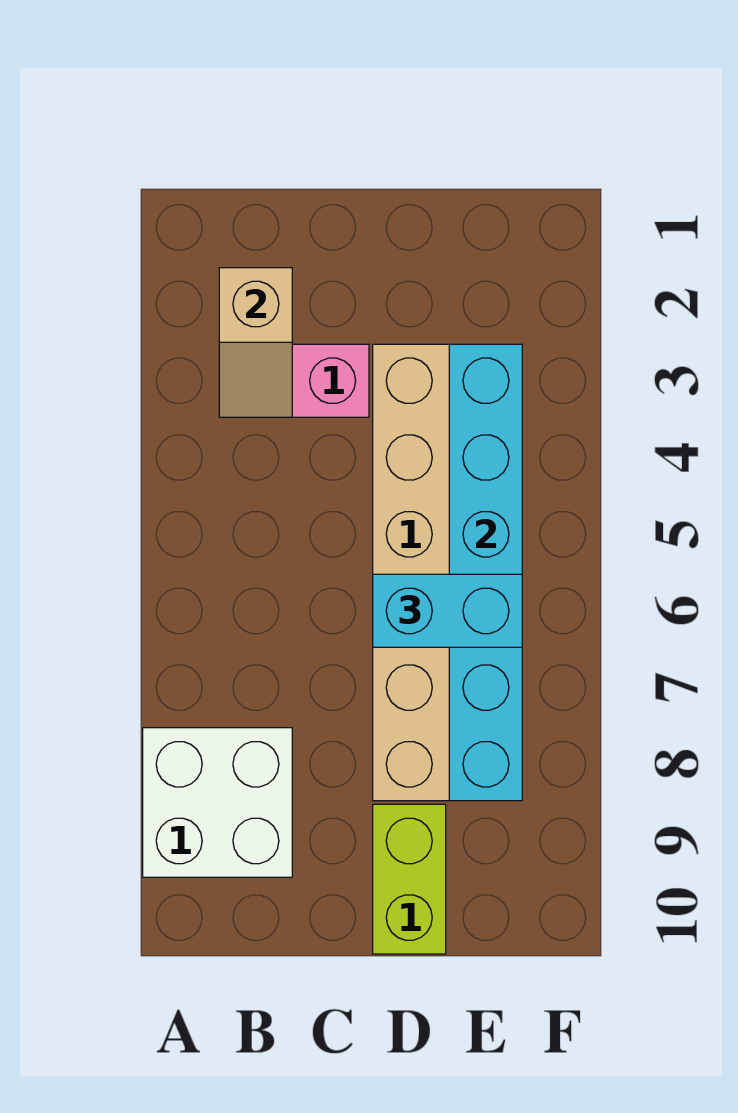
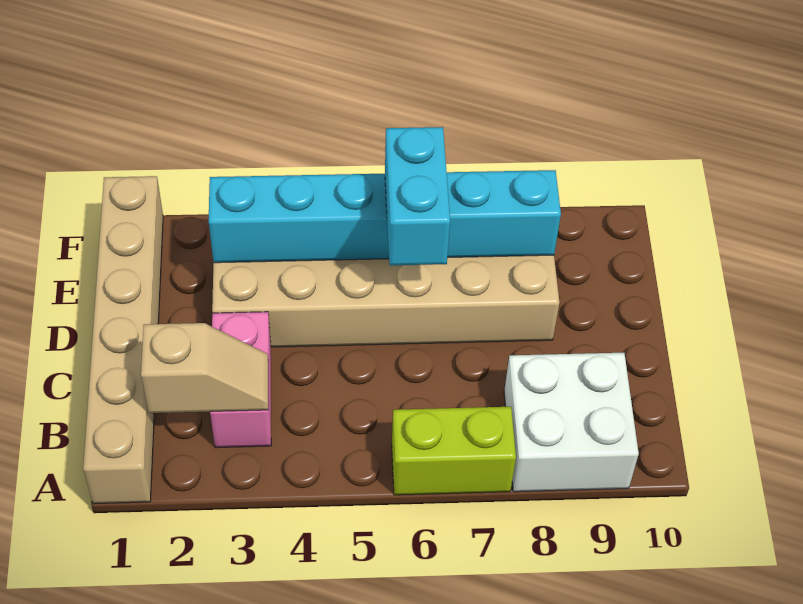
none -> tan brick A1:F1 level 1
lime brick D9:D10 level 1 -> lime brick A6:A7 level 1

